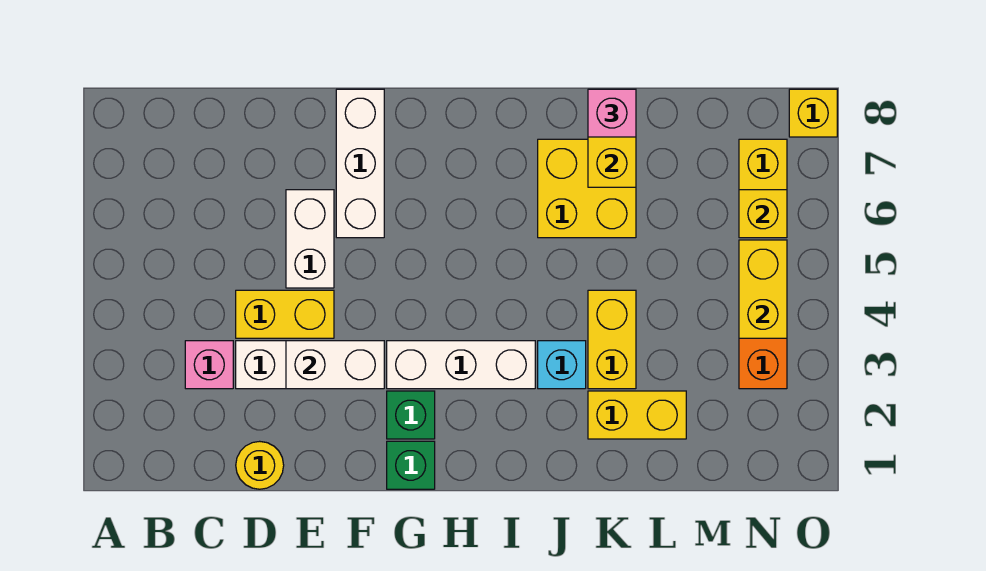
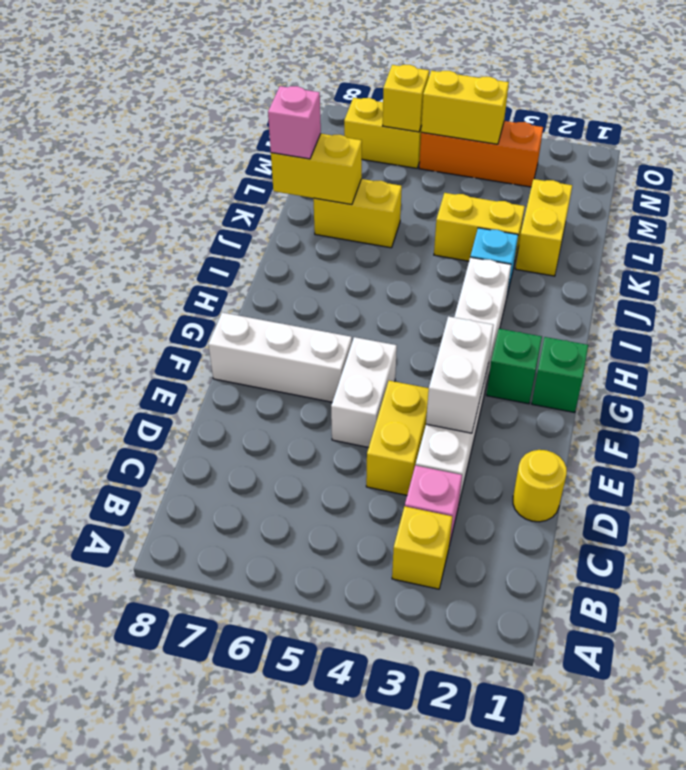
white brick E5:E6 level 1 -> white brick E5:F5 level 1
yellow brick J6:K7 level 1 -> yellow brick K6:K7 level 1
yellow brick O8 level 1 -> yellow brick B3 level 1

